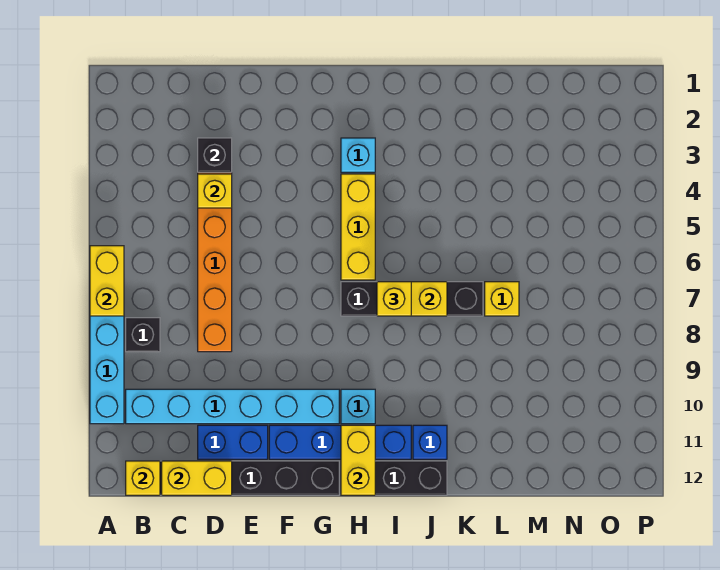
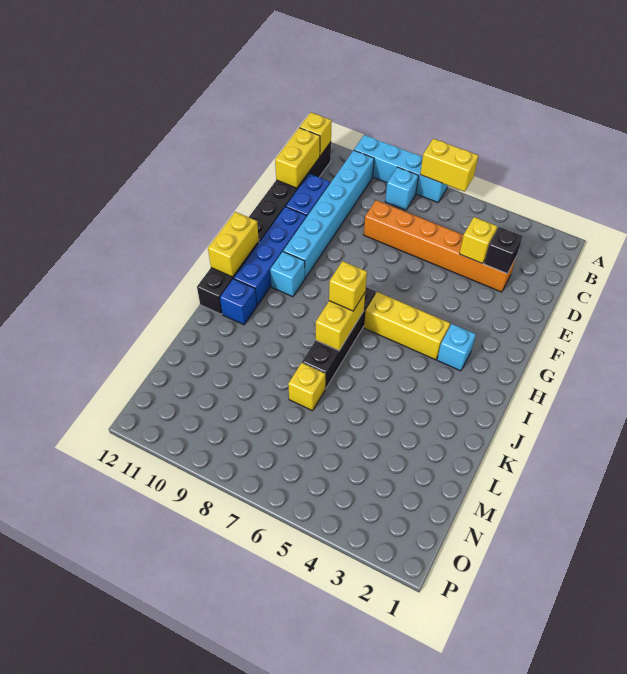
black brick B8 level 1 -> cyan brick B8 level 1
yellow brick H11:H12 level 2 -> yellow brick H12:I12 level 2

